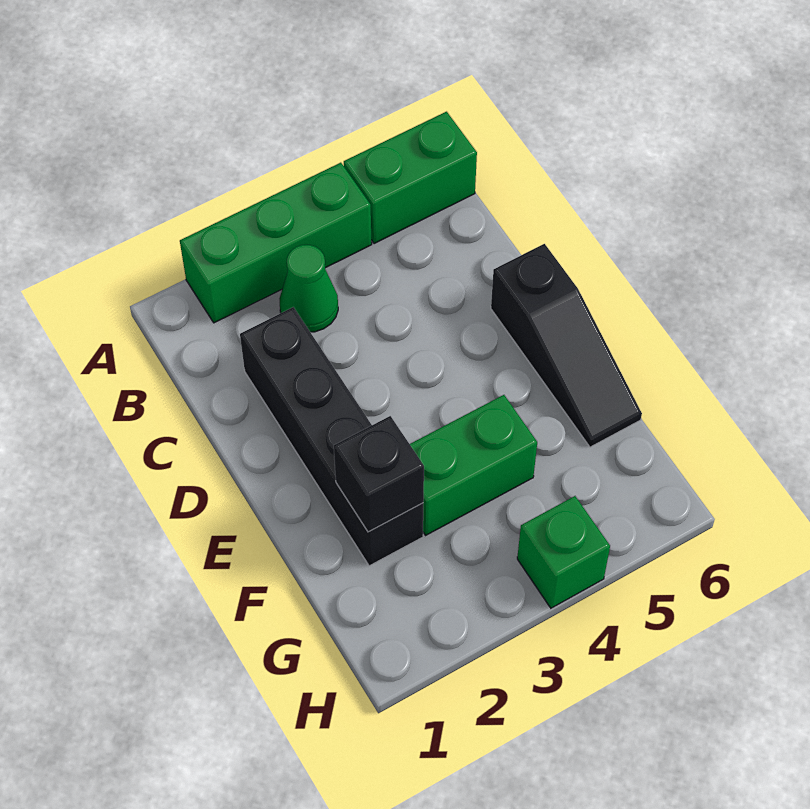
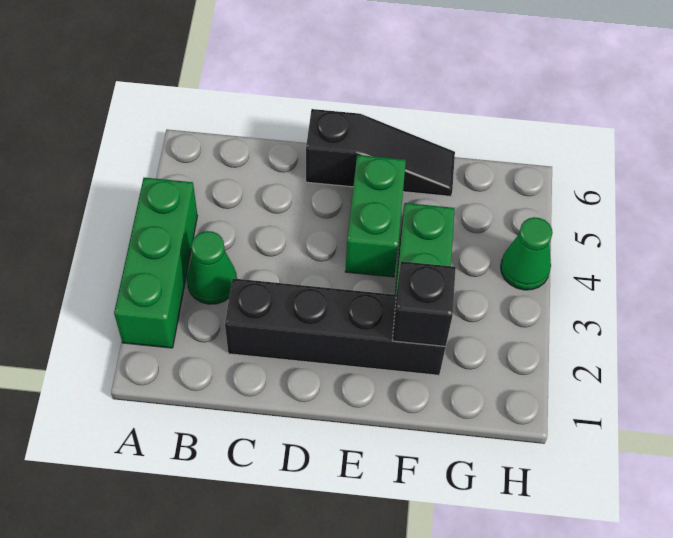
green brick A5:A6 level 1 -> green brick E4:E5 level 1
green brick H4 level 1 -> green cone H4 level 1

